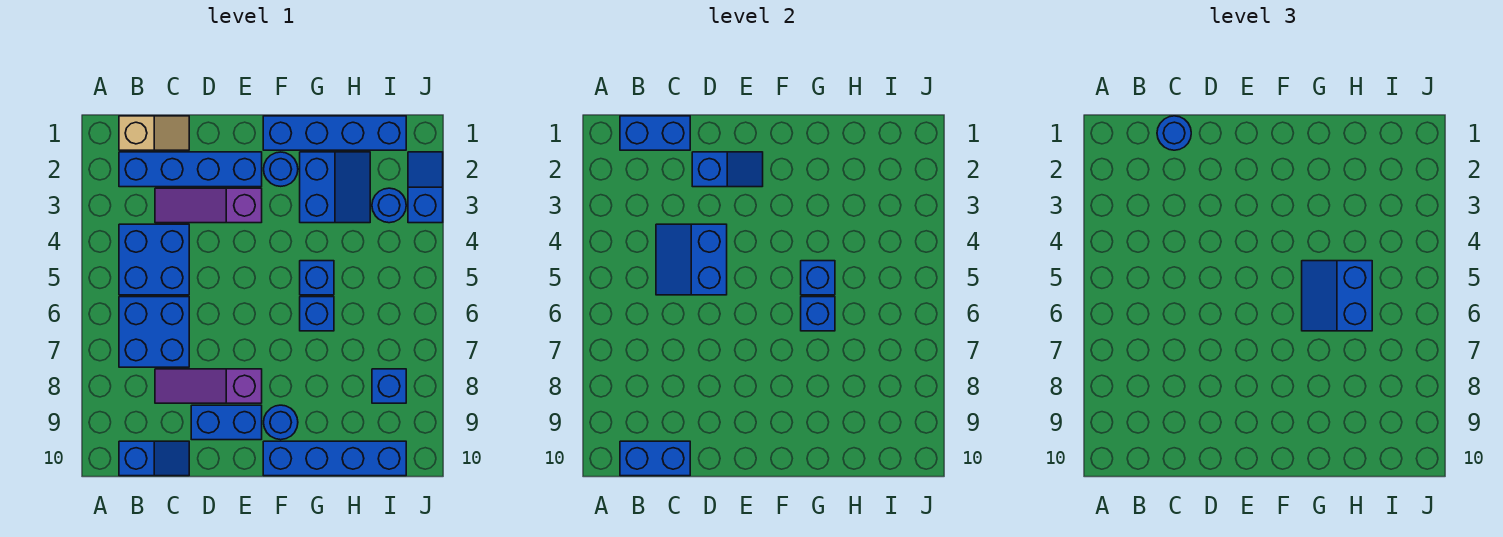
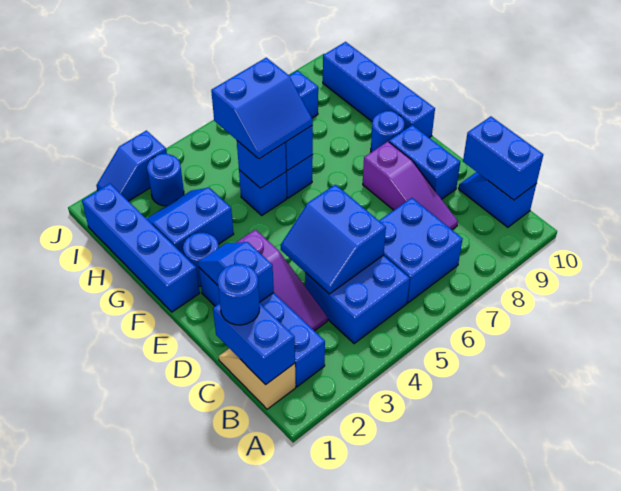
blue slope C4:D5 level 2 top D -> blue slope C4:D5 level 2 top 5

